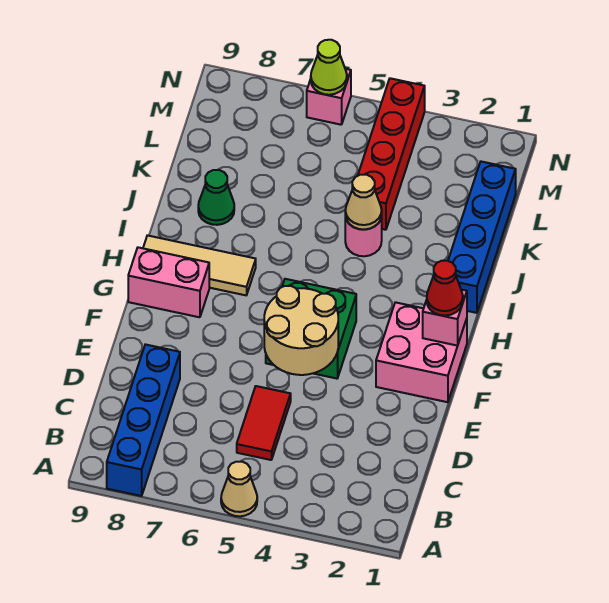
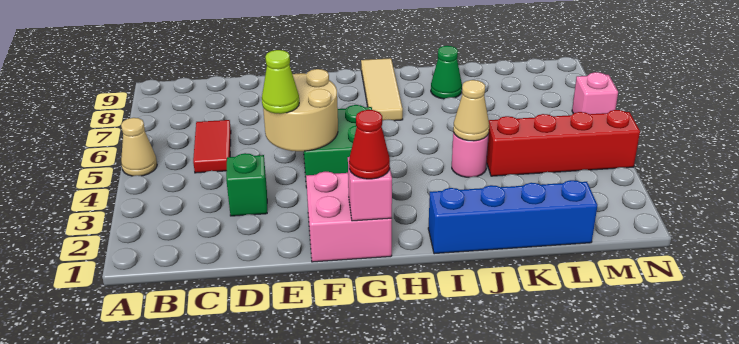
blue brick A8:D8 level 1 -> none
red tile C5:D5 level 1 -> red tile C5:C6 level 1
none -> green brick D3 level 1
pink brick G8:G9 level 1 -> none
lime cone N6 level 2 -> lime cone E4 level 3

